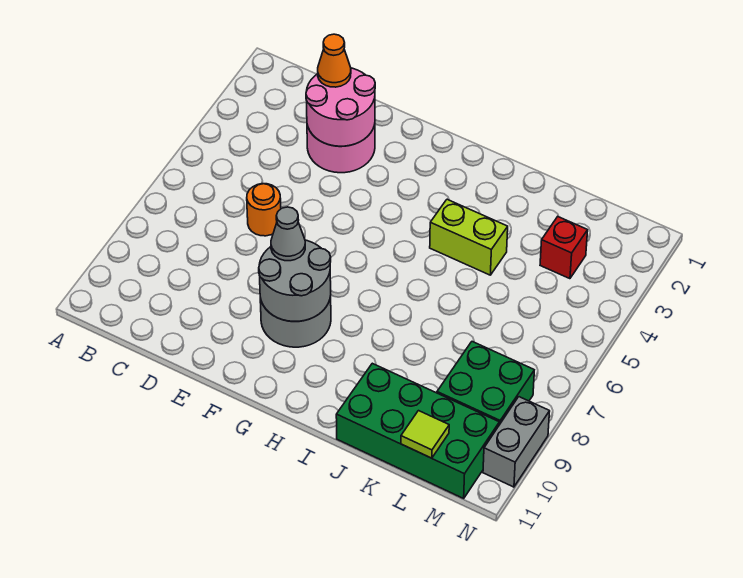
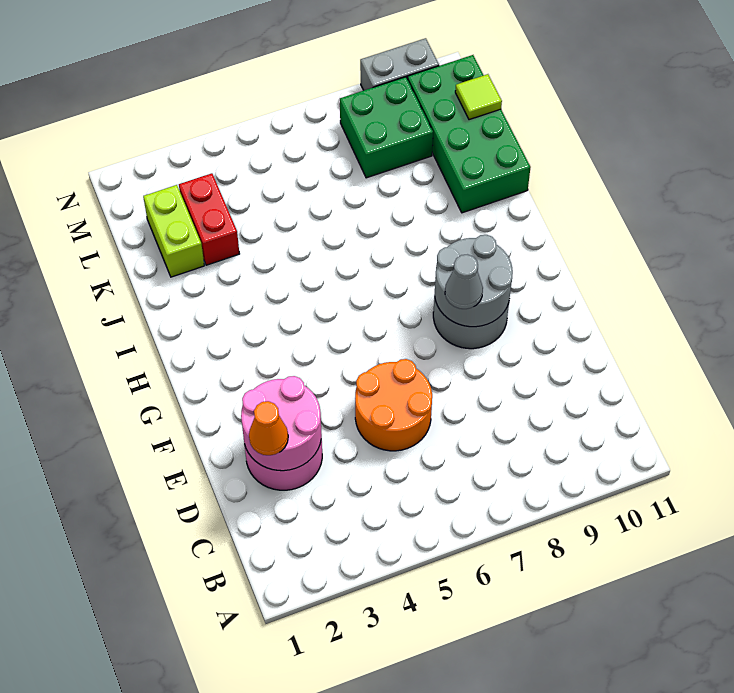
orange round brick D6 level 1 -> orange round brick D5:E6 level 1
lime brick I4:J4 level 1 -> lime brick K2:L2 level 1
red brick L3 level 1 -> red brick K3:L3 level 1

